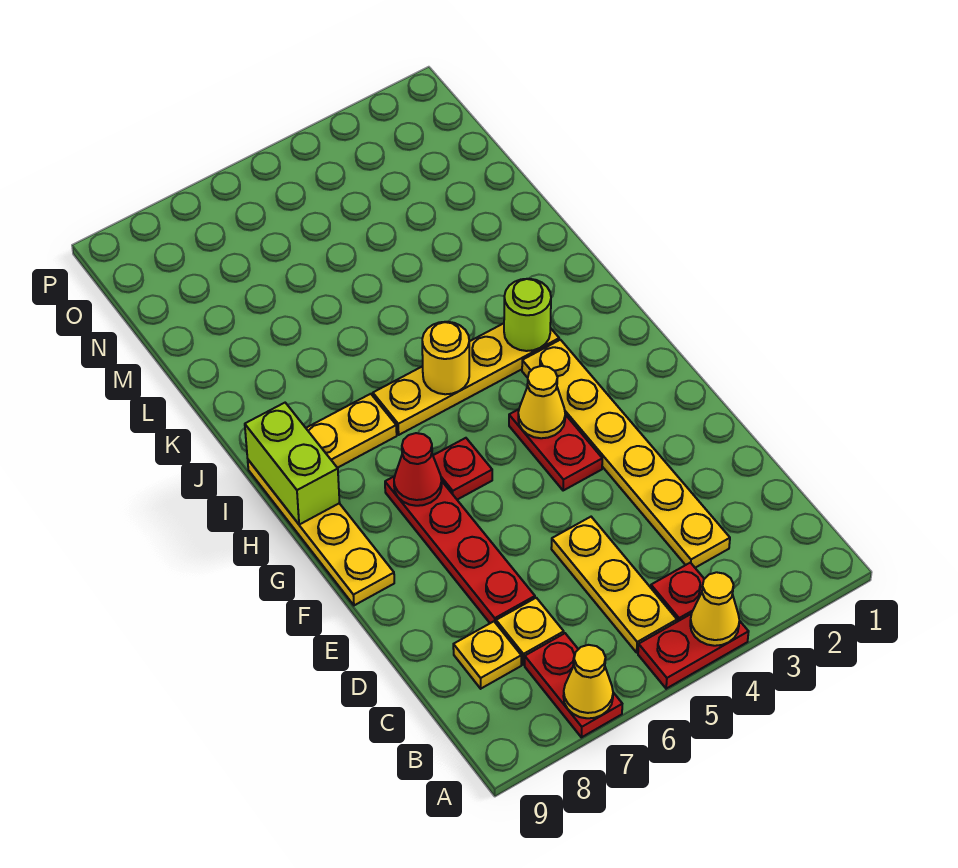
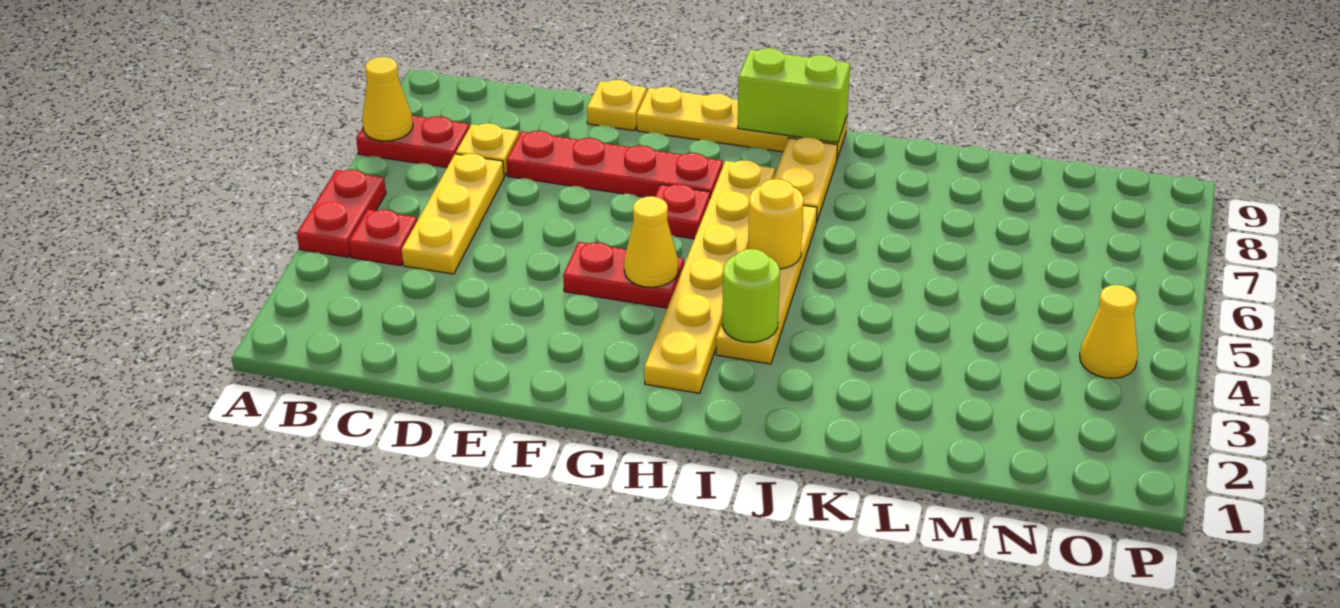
yellow cone A4 level 2 -> yellow cone O4 level 1
yellow plate B5:D5 level 1 -> yellow plate C4:C6 level 1
yellow plate C3:H3 level 1 -> yellow plate H2:H7 level 1
yellow plate C8 level 1 -> yellow plate E9 level 1
red cone G7 level 2 -> none

